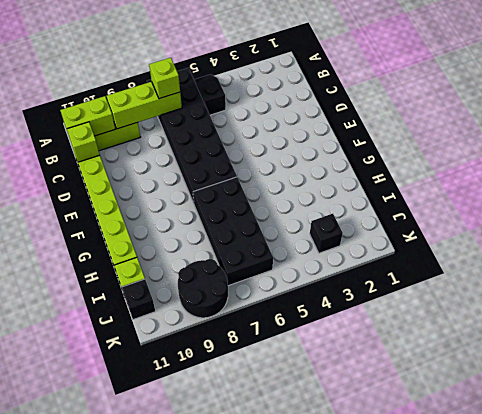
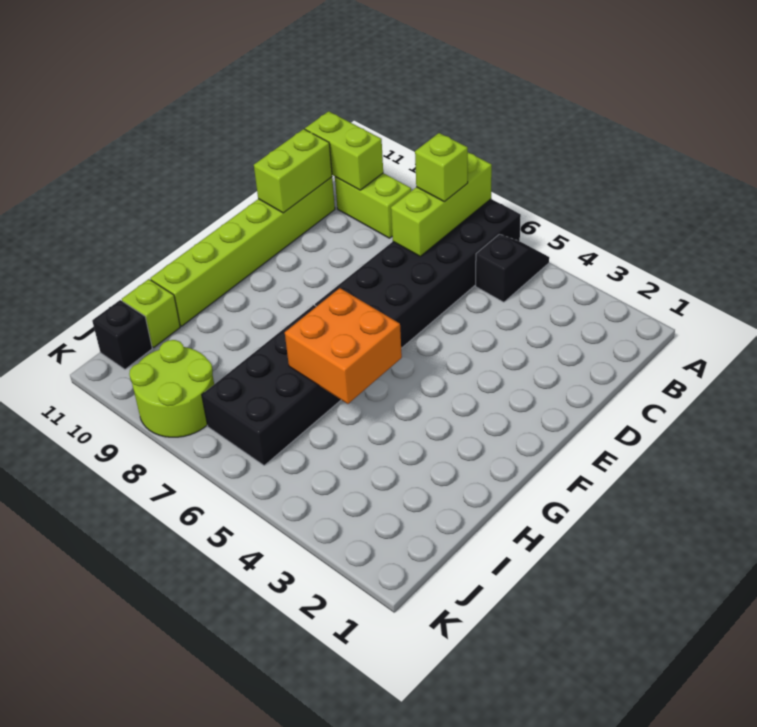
lime brick B7:B9 level 2 -> lime brick A7:C7 level 2
lime brick C11 level 2 -> lime brick C11:D11 level 2
none -> orange brick G5:H6 level 2
black brick J3 level 1 -> none
black round brick J8:K9 level 1 -> lime round brick J8:K9 level 1

